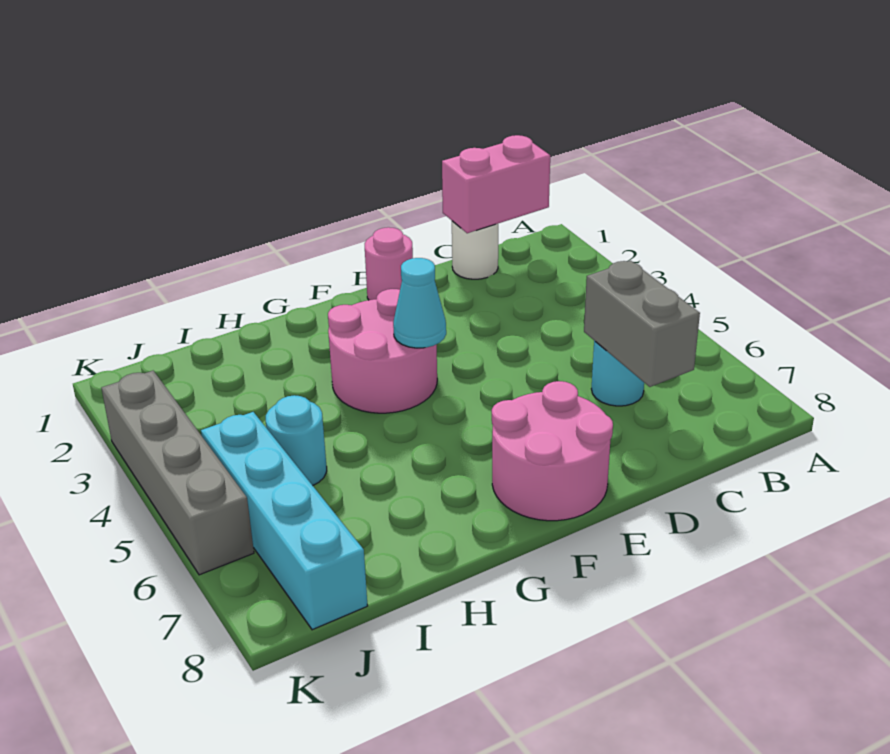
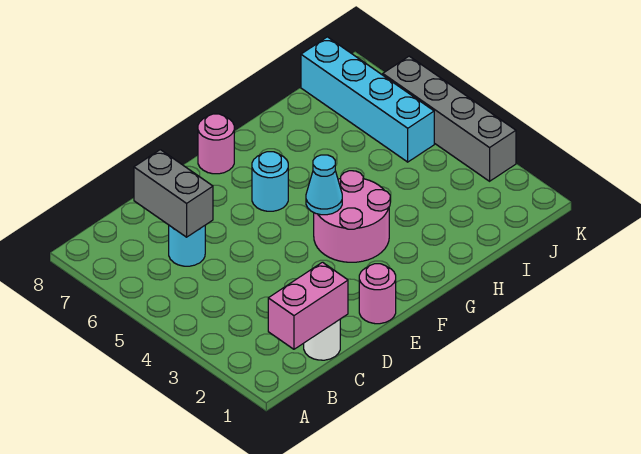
pink round brick E7:F8 level 1 -> pink round brick F8 level 1
cyan round brick I5 level 1 -> cyan round brick F6 level 1

